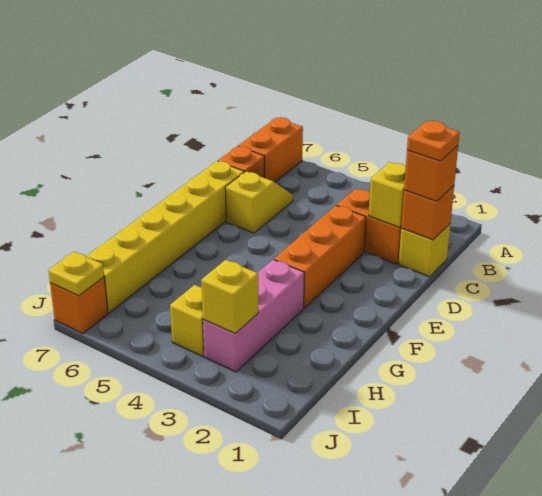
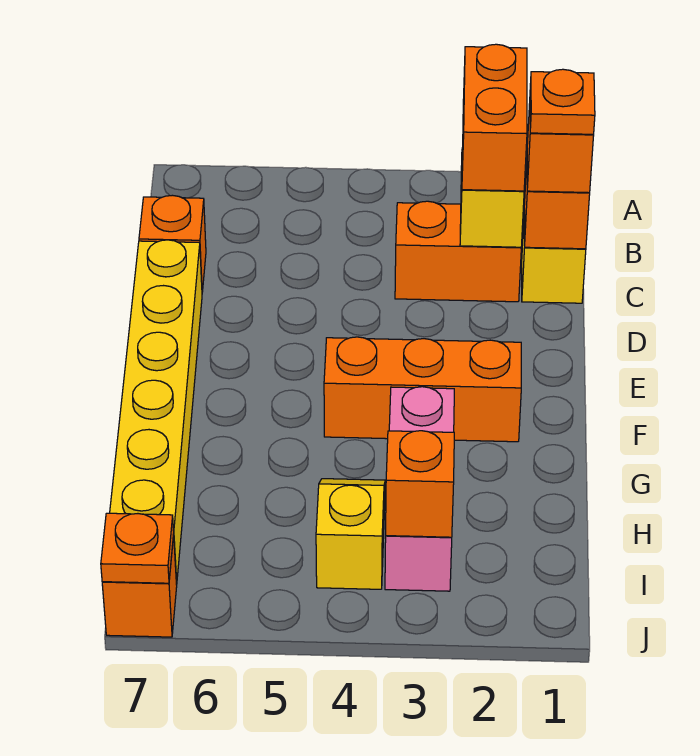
orange brick A7:B7 level 1 -> orange brick B2:C2 level 3
yellow slope C6:D6 level 1 top D -> none
orange brick D3:F3 level 1 -> orange brick F2:F4 level 1
yellow brick I3 level 2 -> orange brick I3 level 2
yellow plate J7 level 2 -> orange plate J7 level 2

